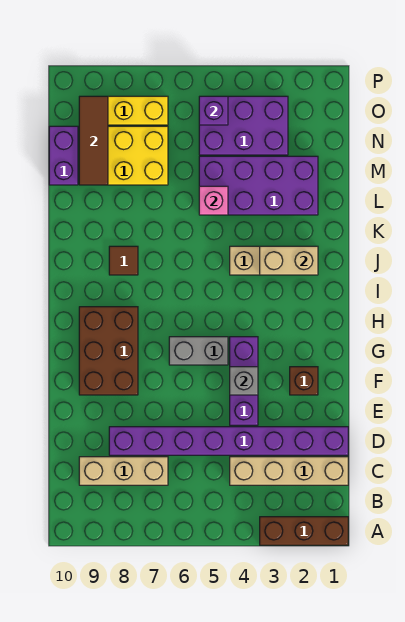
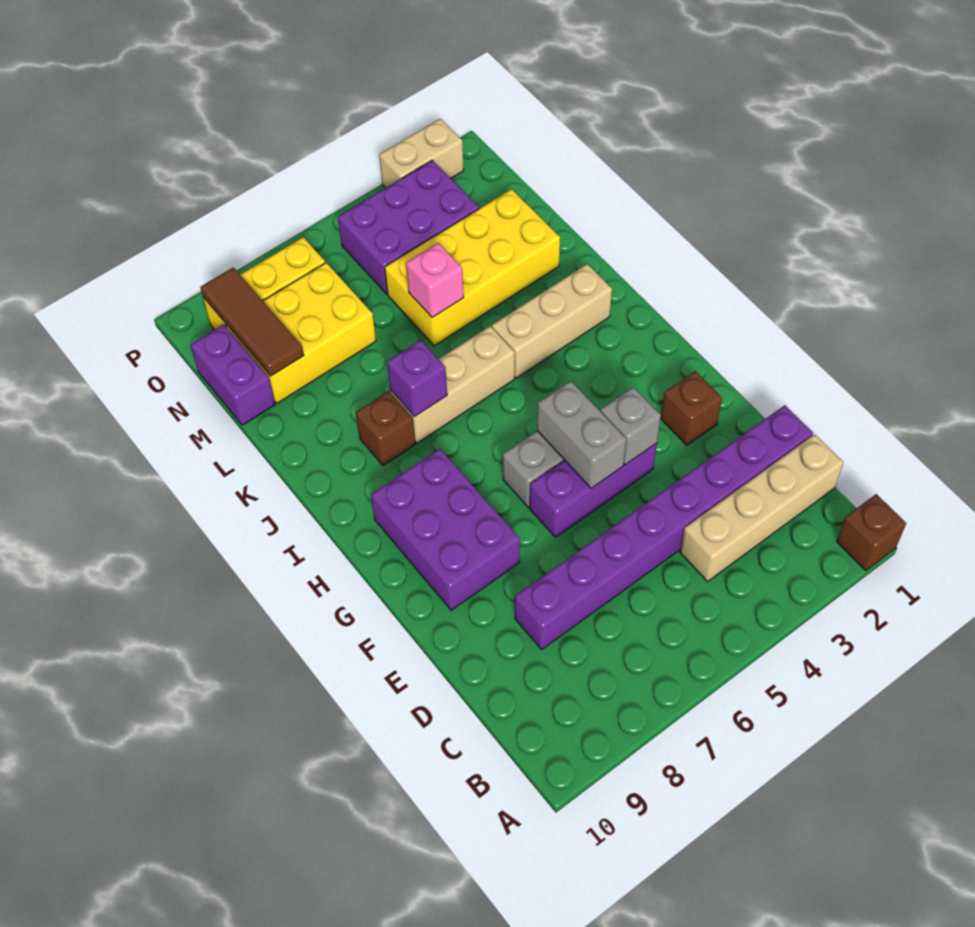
brown brick A1:A3 level 1 -> brown brick A1 level 1
tan brick C7:C9 level 1 -> tan brick J5:J7 level 1
purple brick E4:G4 level 1 -> purple brick F4:F6 level 1
none -> grey brick F5:G5 level 2
brown brick F8:H9 level 1 -> purple brick F8:H9 level 1
tan brick J2:J3 level 2 -> tan brick P2:P3 level 1
brown tile J8 level 1 -> brown brick J8 level 1
purple brick L2:M5 level 1 -> yellow brick L2:M5 level 1
purple brick O5 level 2 -> purple brick J7 level 2

